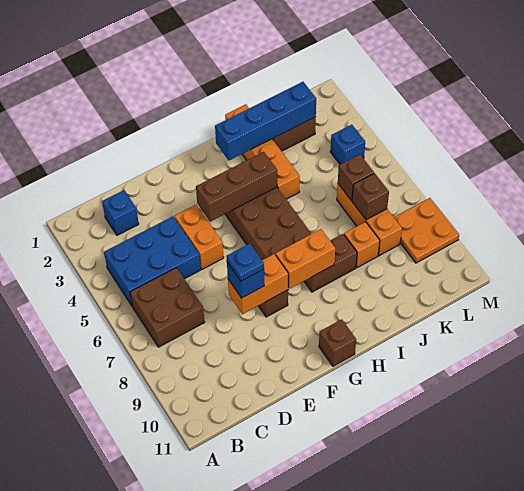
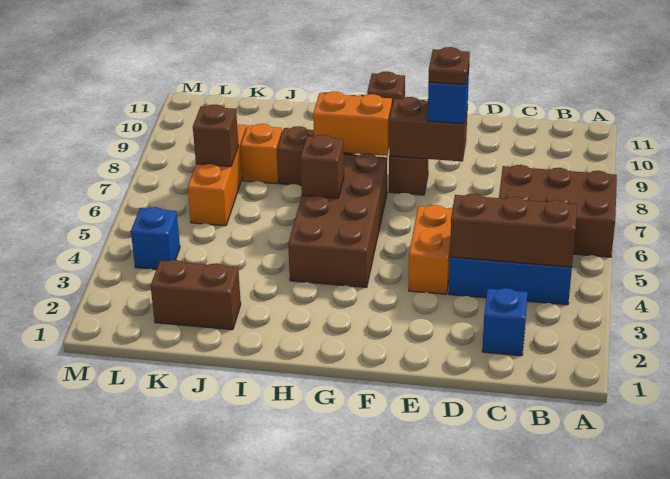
brown brick B6:C7 level 1 -> brown brick A6:C7 level 1
orange brick E8:F8 level 2 -> brown brick E8:F8 level 2
blue plate E8 level 4 -> brown plate E8 level 4
brown brick F4:H4 level 2 -> brown brick B4:D4 level 2
blue brick H2:K2 level 2 -> none
orange brick I1:I4 level 1 -> none
brown brick K6 level 2 -> brown brick H6 level 2
orange plate L8:M9 level 1 -> none

